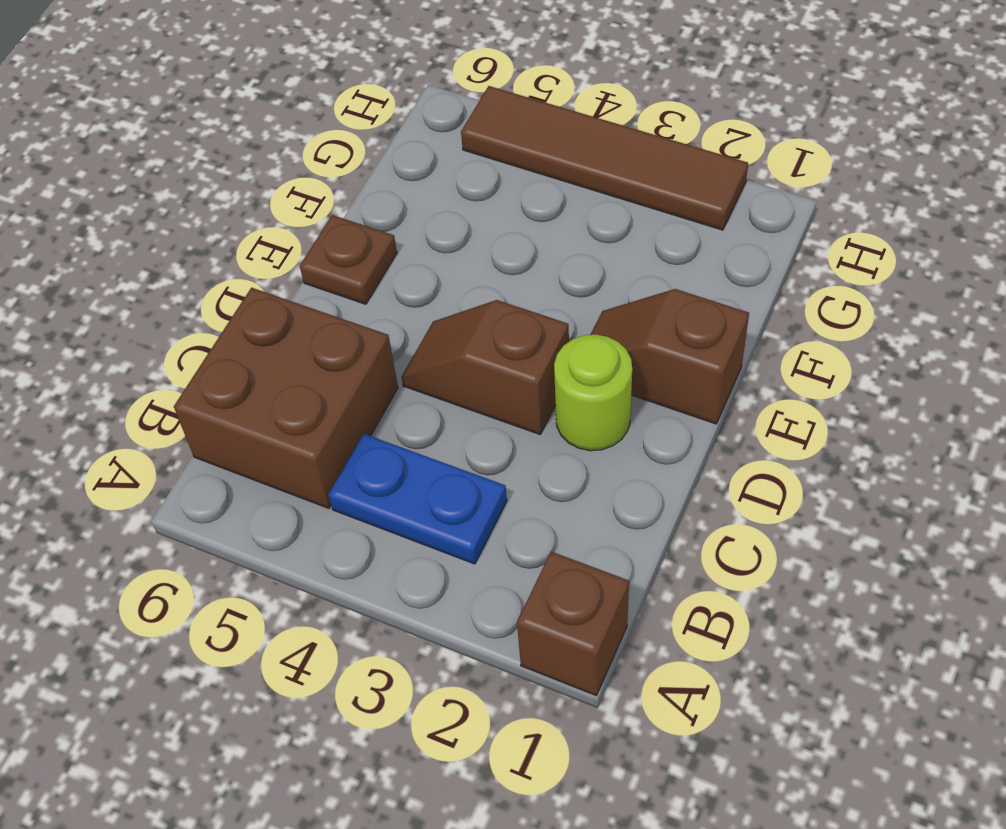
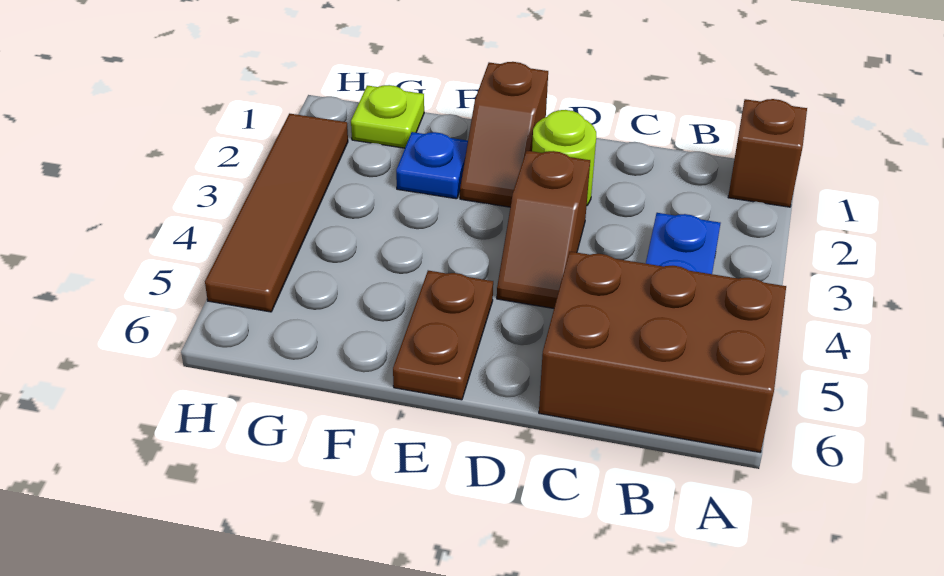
brown brick B5:C6 level 1 -> brown brick A5:C6 level 1
brown plate E6 level 1 -> brown plate E5:E6 level 1
none -> blue plate F2 level 1
none -> lime plate G1 level 1

